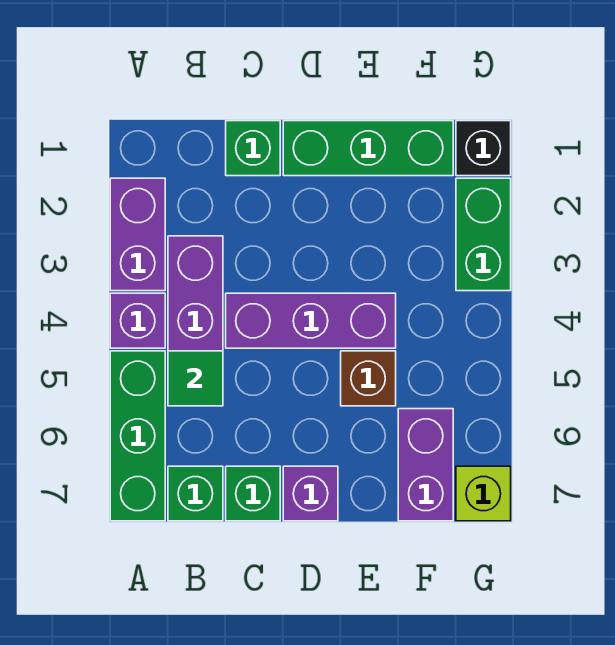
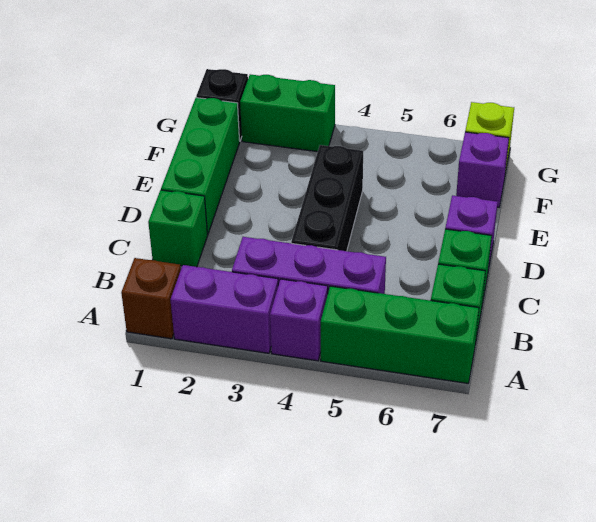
green tile B5 level 2 -> none
purple brick C4:E4 level 1 -> black brick C4:E4 level 1
brown brick E5 level 1 -> brown brick A1 level 1
purple brick F6:F7 level 1 -> purple brick F7 level 1

